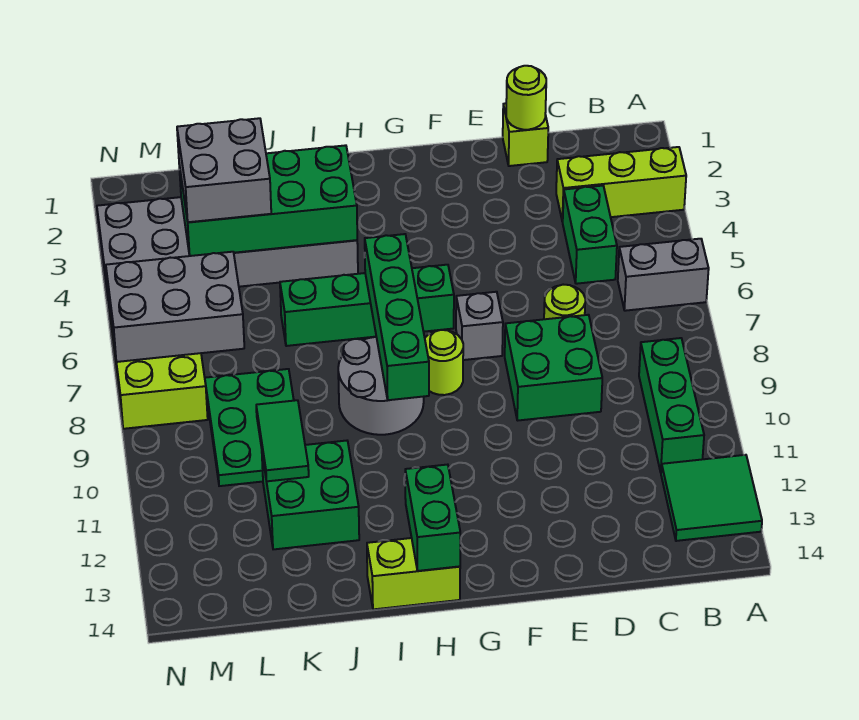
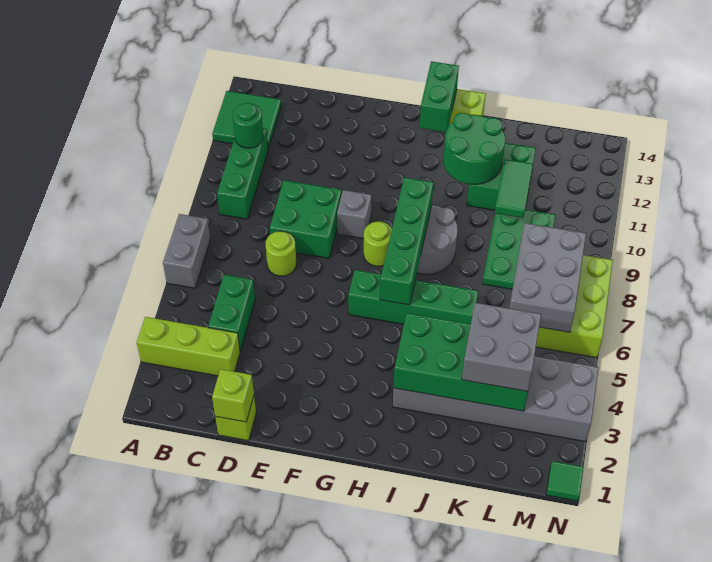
grey brick A6:B6 level 1 -> grey brick A6:A7 level 1
none -> green round brick B11 level 2
lime round brick D1 level 2 -> lime brick D1 level 2
grey brick F7 level 1 -> grey brick F9 level 1
none -> green round brick I11:J12 level 2
grey brick L6:N7 level 2 -> grey brick L6:M8 level 2
none -> green tile N1 level 1

